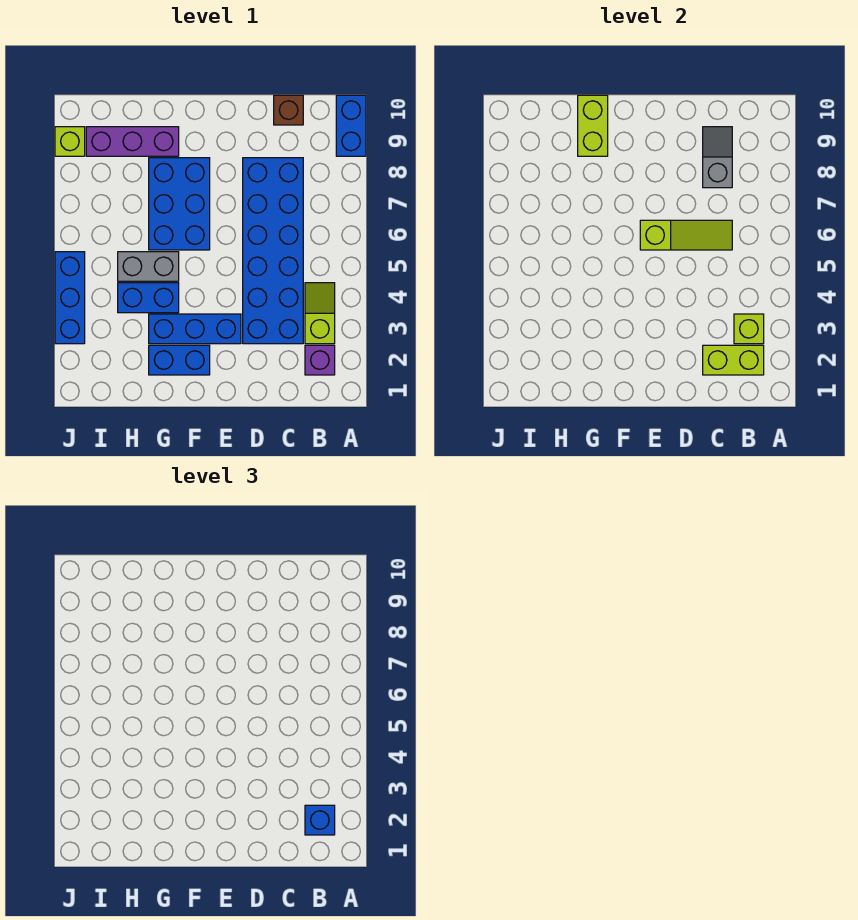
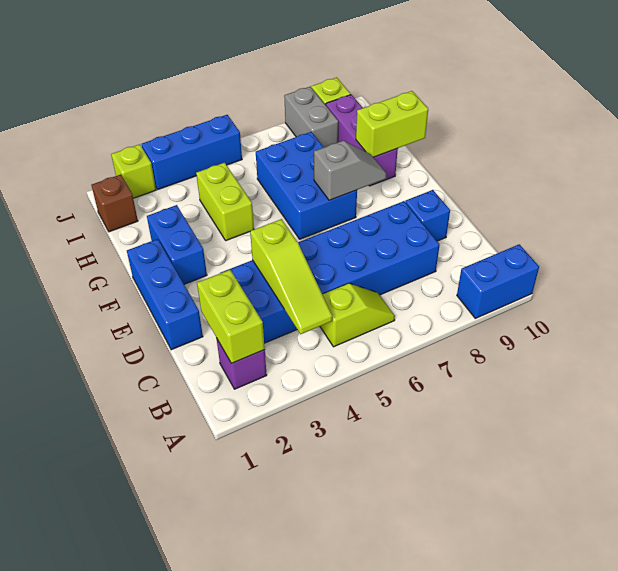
blue brick B2 level 3 -> blue brick D9 level 1
lime slope B3:B4 level 1 top 3 -> lime slope B5:B6 level 1 top 5
lime brick B3 level 2 -> lime brick J2 level 1
lime slope C6:E6 level 2 top E -> lime slope B4:D4 level 2 top D
grey slope C8:C9 level 2 top 8 -> grey slope F7:F8 level 2 top 7
brown brick C10 level 1 -> brown brick I1 level 1
blue brick E3:G3 level 1 -> blue brick D1:F1 level 1
blue brick F6:G8 level 1 -> blue brick F6:H7 level 1
blue brick G4:H4 level 1 -> lime brick G4:H4 level 1
grey brick G5:H5 level 1 -> grey brick I8:J8 level 1

